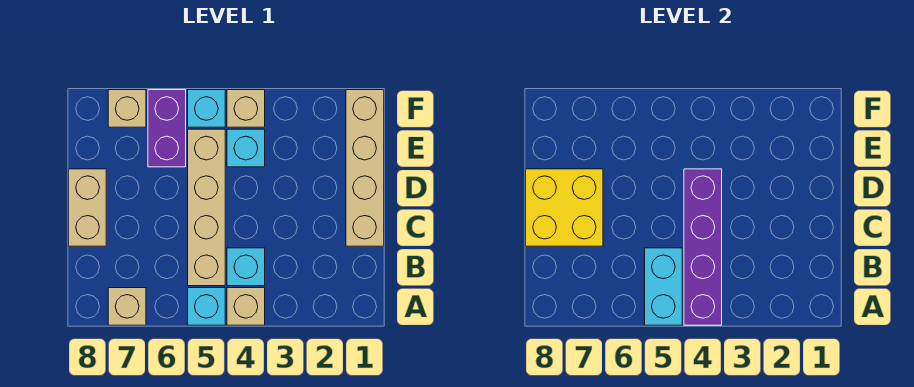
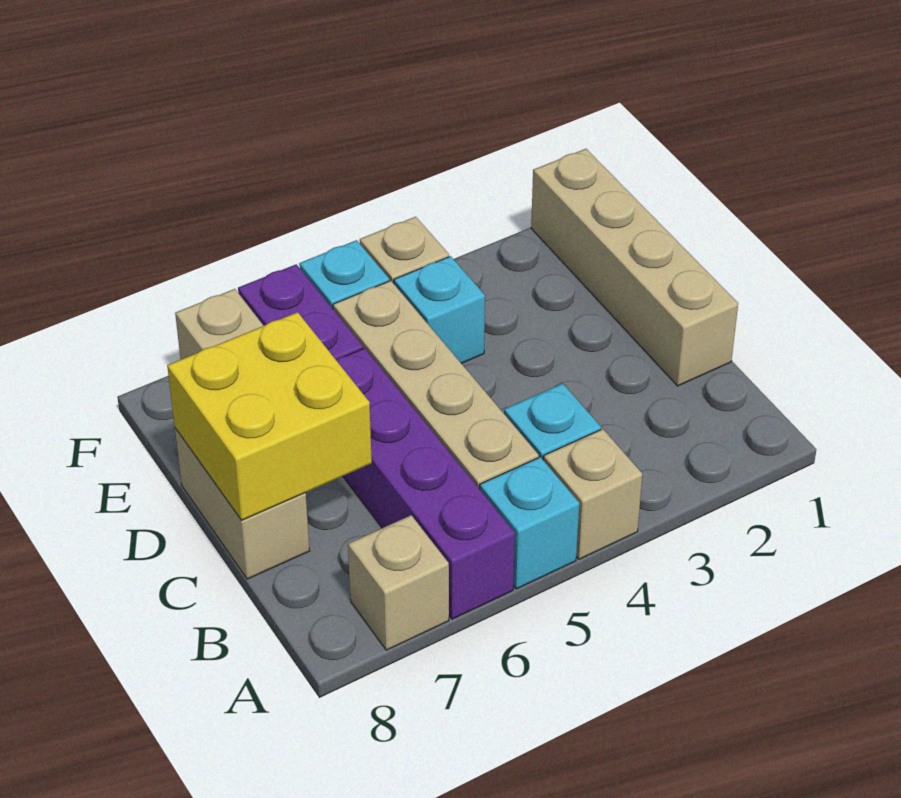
purple brick A4:D4 level 2 -> purple brick A6:D6 level 1
cyan brick A5:B5 level 2 -> none

